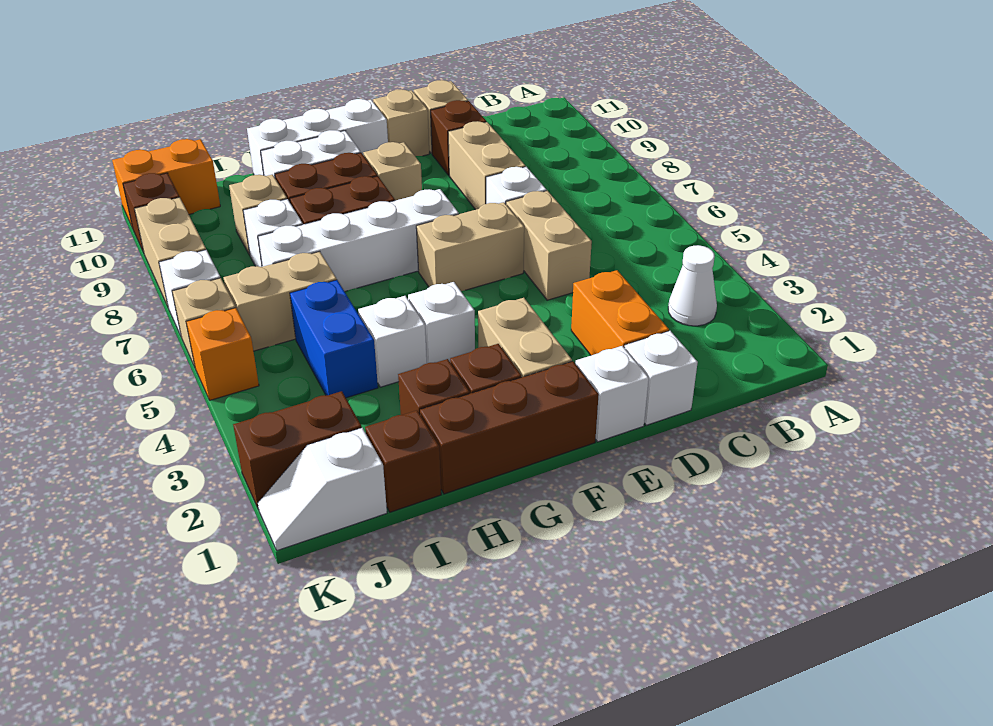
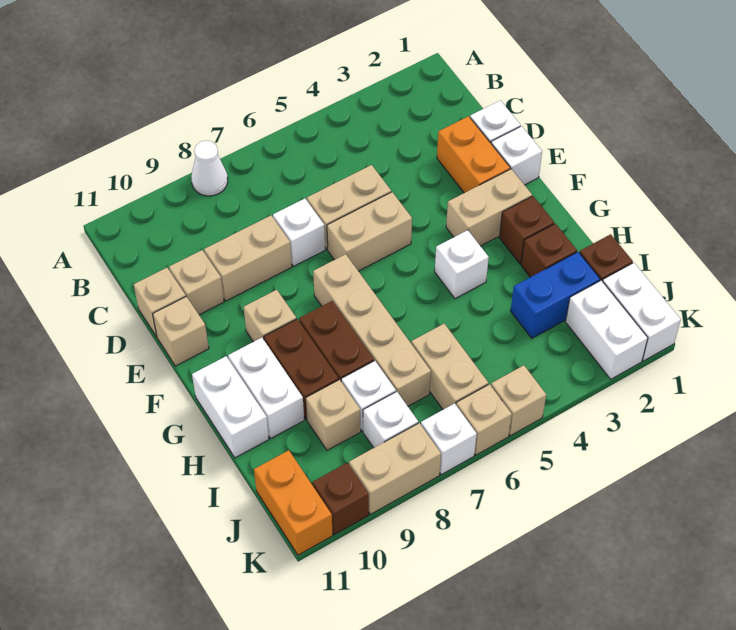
white cone B3 level 1 -> white cone A8 level 1
orange brick D2:D3 level 1 -> orange brick D2:E2 level 1
brown brick D10 level 1 -> tan brick D10 level 1
tan brick E6:F6 level 1 -> tan brick E5:E6 level 1
brown brick F1:H1 level 1 -> none
white brick F7:I7 level 1 -> tan brick F7:I7 level 1
white brick F11:H11 level 1 -> white brick G11:H11 level 1
white brick H4 level 1 -> white brick J8 level 1
blue brick I4:I5 level 1 -> blue brick I2:I3 level 1
white slope J1:K1 level 1 top J -> white brick J1:K1 level 1
brown brick J2:K2 level 1 -> white brick J2:K2 level 1
orange brick K5 level 1 -> tan brick K5 level 1

